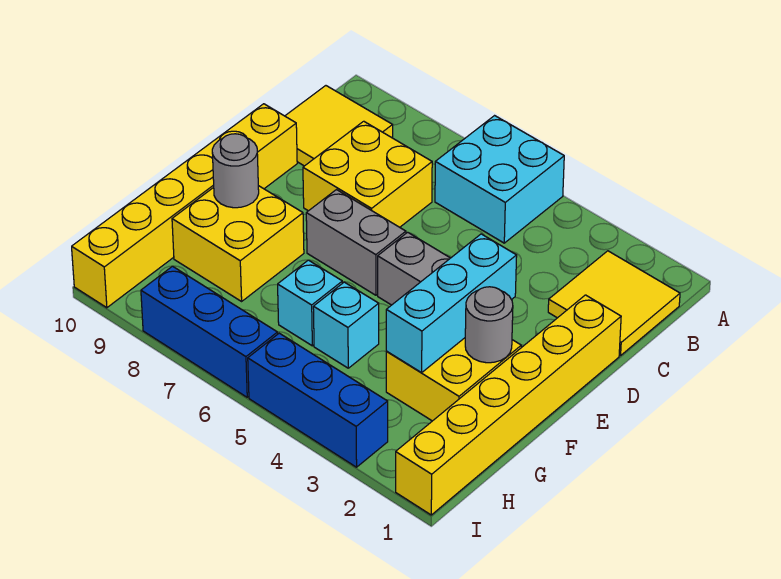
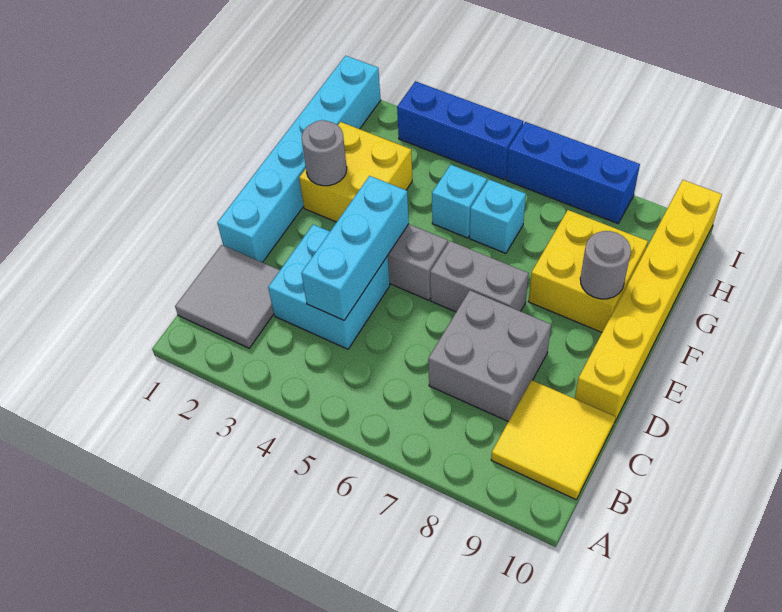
cyan brick A5:B6 level 1 -> cyan brick C3:D4 level 1
yellow tile B1:C2 level 1 -> grey tile B1:C2 level 1
yellow brick C7:D8 level 1 -> grey brick C7:D8 level 1
yellow brick D1:I1 level 1 -> cyan brick D1:I1 level 1
cyan brick E3:G3 level 2 -> cyan brick C4:E4 level 2

